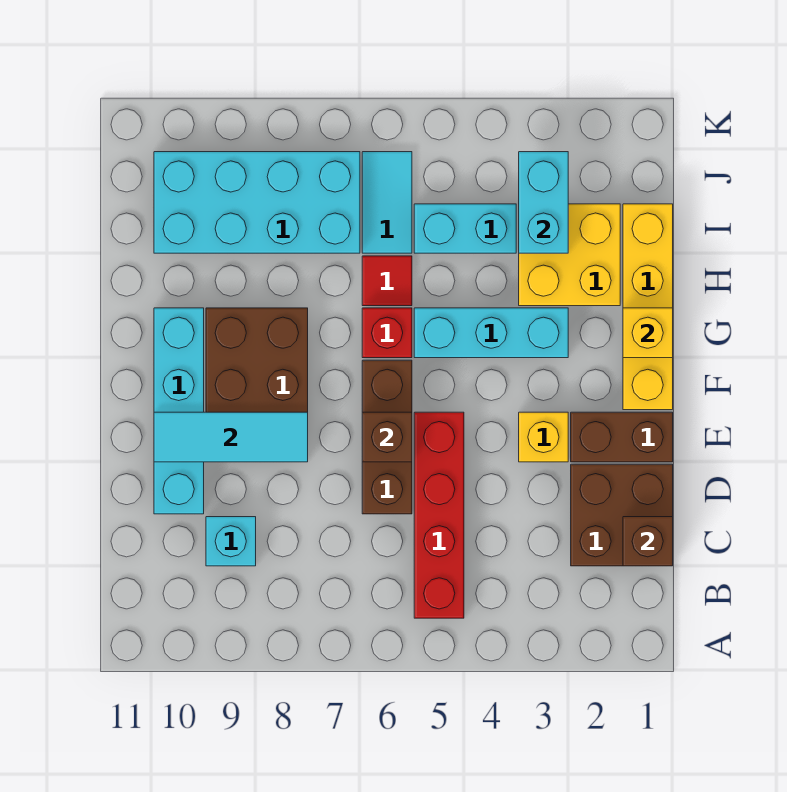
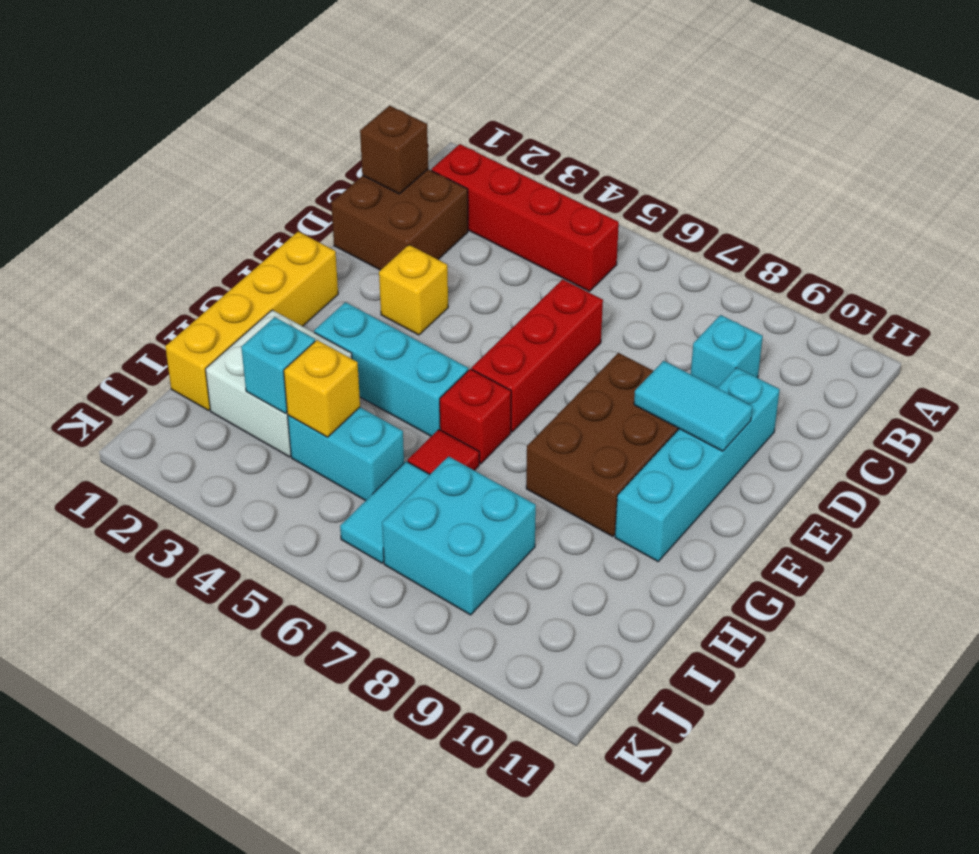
red brick B5:E5 level 1 -> red brick B2:B5 level 1
brown brick D6:F6 level 1 -> red brick D6:F6 level 1
brown brick E1:E2 level 1 -> none
brown brick E6 level 2 -> none
cyan tile E8:E10 level 2 -> cyan tile E9:E10 level 2
yellow brick G1 level 2 -> yellow brick I4 level 2
yellow brick H2:I3 level 1 -> white brick H2:I3 level 1
cyan brick I3:J3 level 2 -> cyan brick I3 level 2
cyan brick I7:J10 level 1 -> cyan brick I7:J8 level 1

